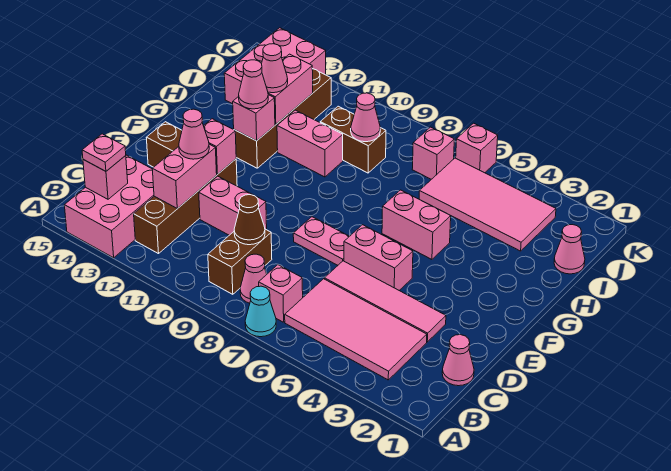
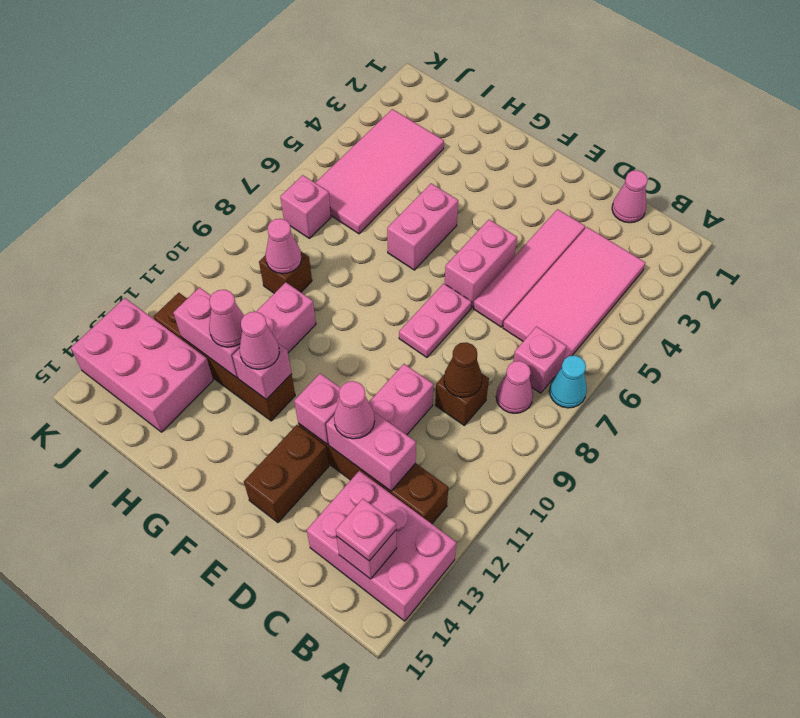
brown brick B9:C9 level 1 -> brown brick C9 level 1
pink cone I1 level 1 -> none
brown brick I9:I10 level 1 -> brown brick I9 level 1
pink brick K6 level 1 -> none

